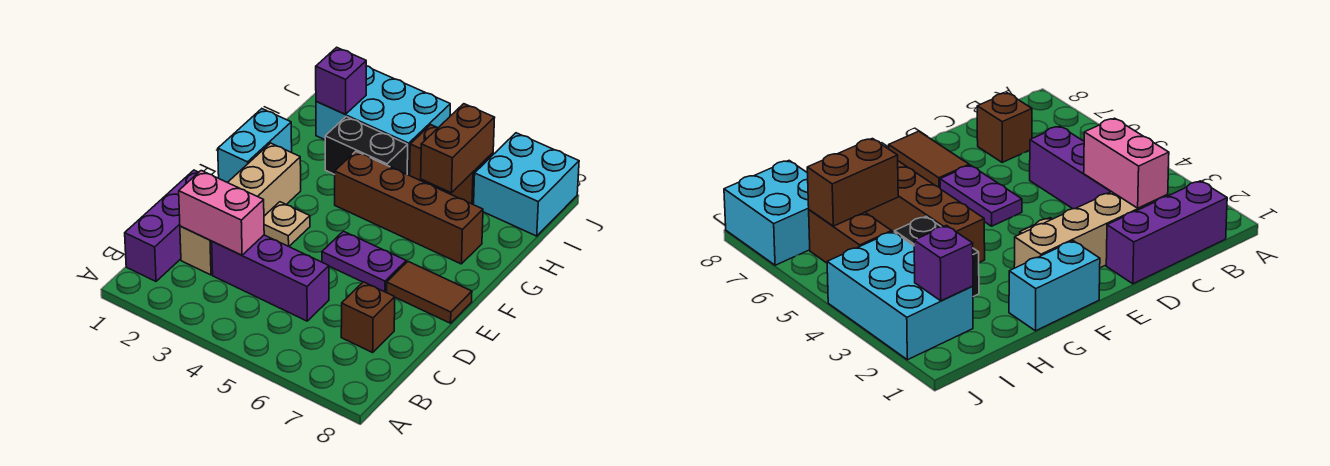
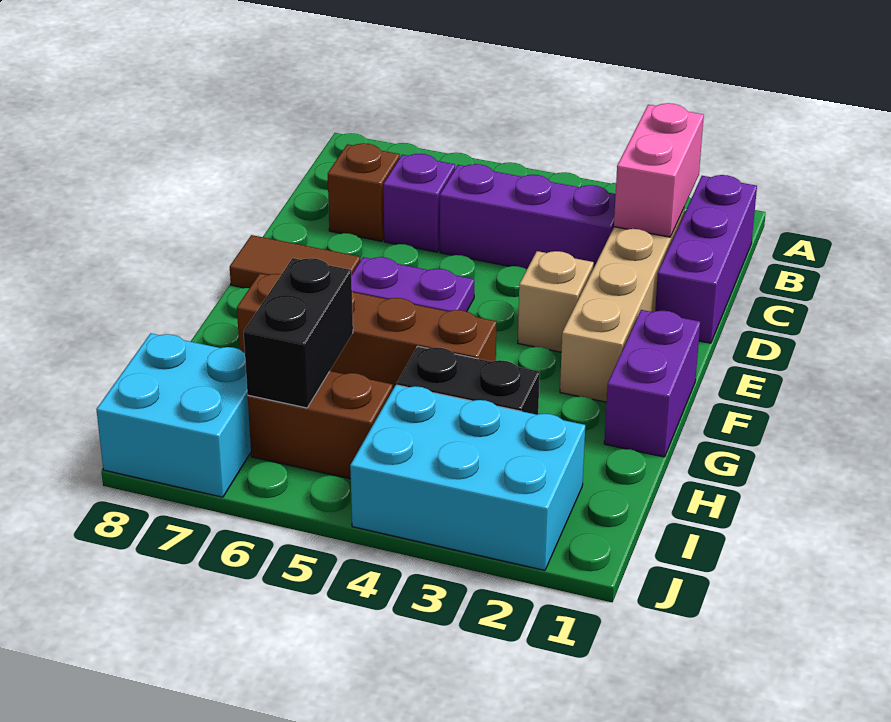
pink brick C2:C3 level 2 -> pink brick B2:C2 level 2
tan plate E3 level 1 -> tan brick E3 level 1
cyan brick F1:G1 level 1 -> purple brick F1:G1 level 1
brown brick H6:I6 level 2 -> black brick H6:I6 level 2
purple brick I2 level 2 -> purple brick C6 level 1

